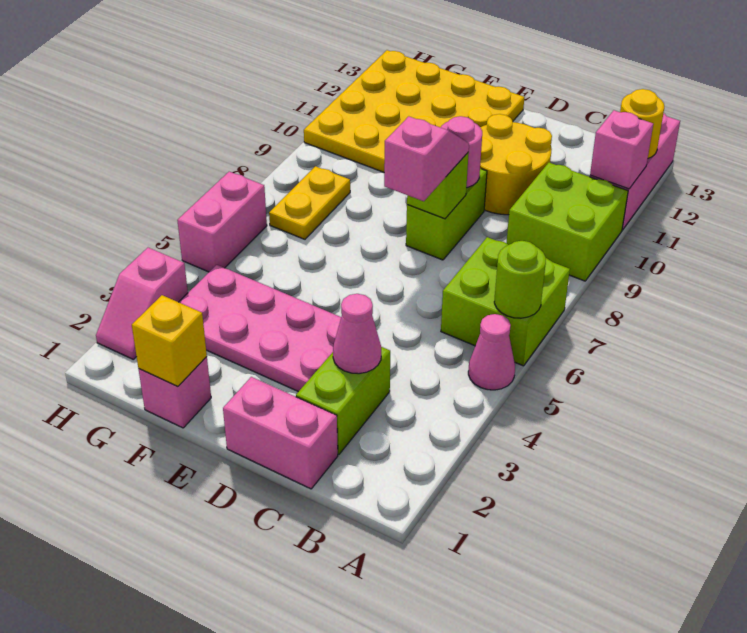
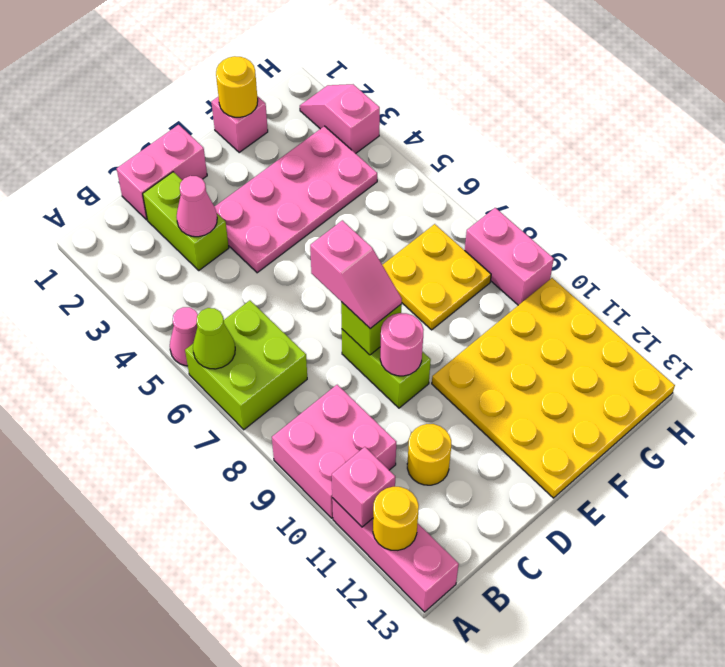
lime round brick A6 level 2 -> lime cone A6 level 2
lime brick A9:B10 level 1 -> pink brick A9:B10 level 1
yellow round brick C10:D11 level 1 -> yellow round brick C11 level 1
yellow brick F1 level 2 -> yellow round brick F1 level 2
yellow plate G7:G8 level 1 -> yellow plate F7:G8 level 1
pink brick H5:H6 level 1 -> pink brick H8:H9 level 1

